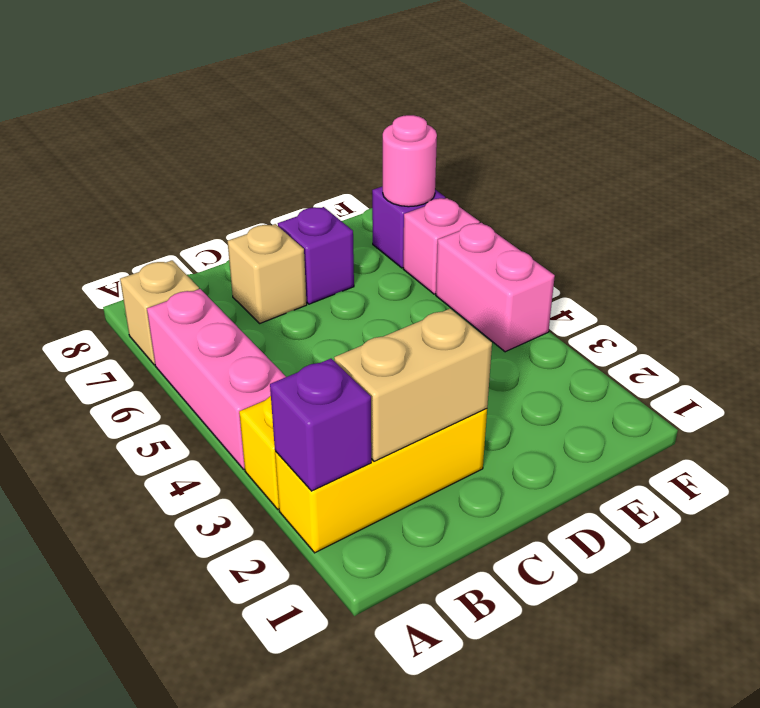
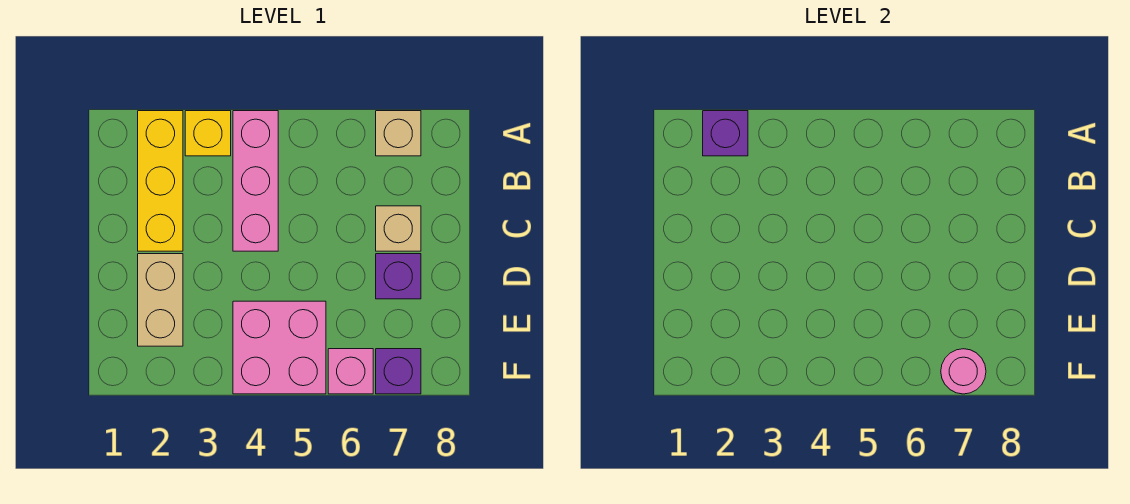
pink brick A4:A6 level 1 -> pink brick A4:C4 level 1
tan brick B2:C2 level 2 -> tan brick D2:E2 level 1
pink brick F4:F5 level 1 -> pink brick E4:F5 level 1

